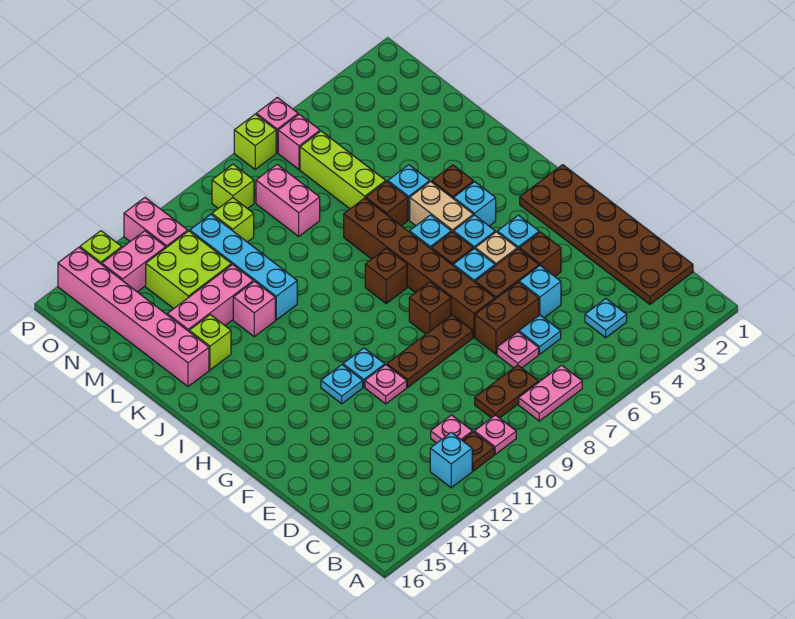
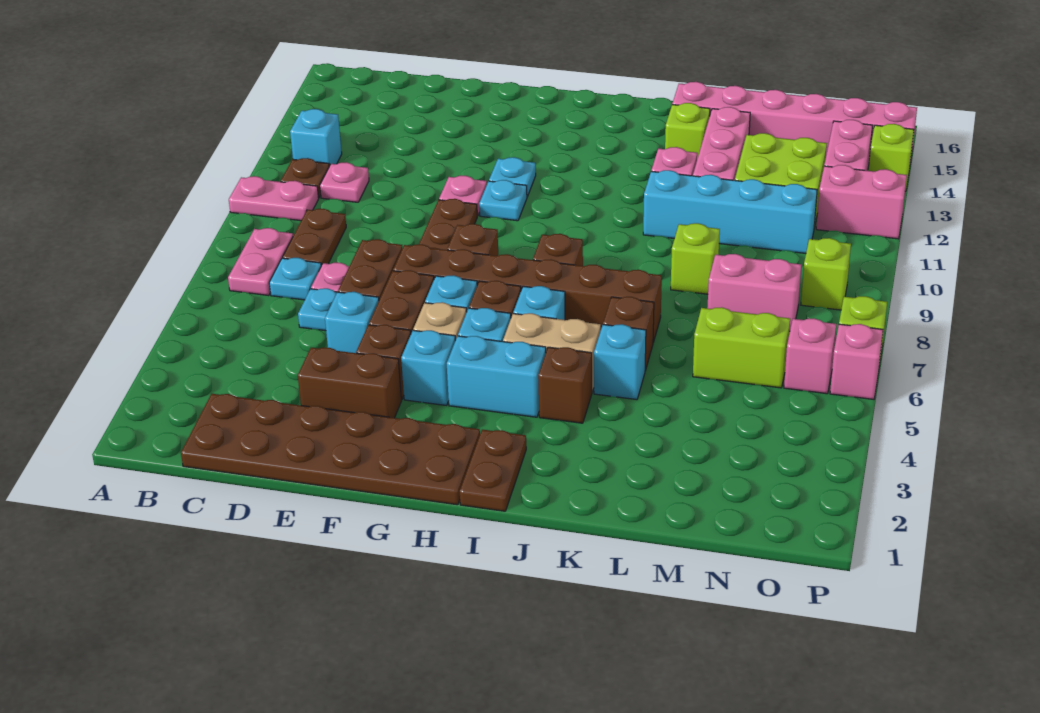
pink plate B10 level 1 -> pink plate A10:B10 level 1
cyan plate C4 level 1 -> cyan plate C7 level 1
none -> brown brick E3:F3 level 1
none -> brown plate I1:I2 level 1
cyan brick I4 level 1 -> cyan brick H4:I4 level 1
lime brick L6:N6 level 1 -> lime brick M6:N6 level 1
lime brick N10 level 1 -> lime brick L9 level 1

